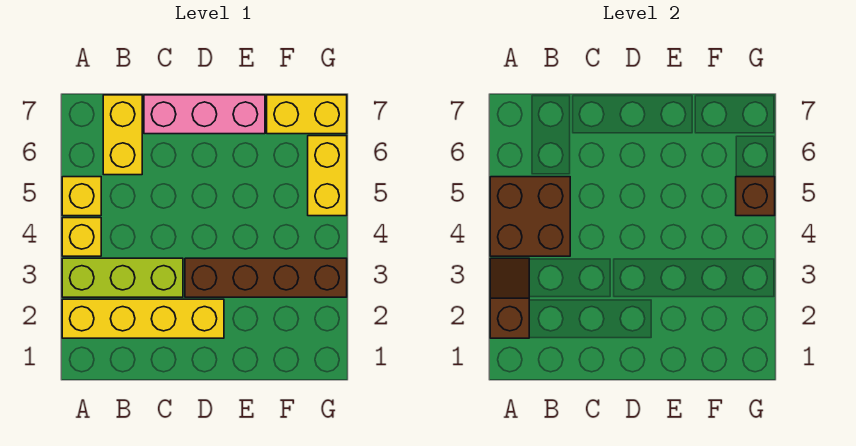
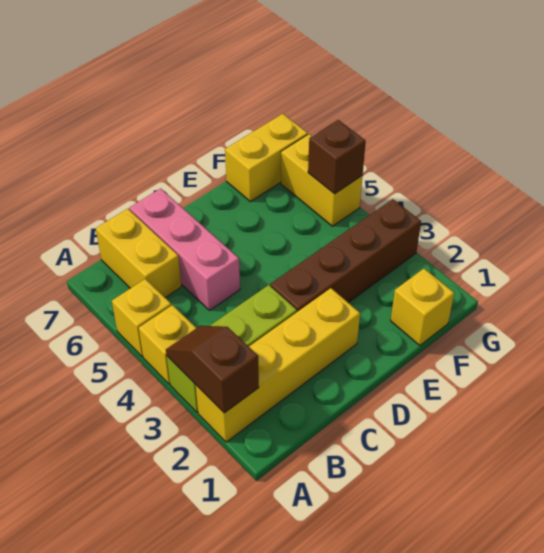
brown brick A4:B5 level 2 -> none
pink brick C7:E7 level 1 -> pink brick C5:C7 level 1
none -> yellow brick F1 level 1

